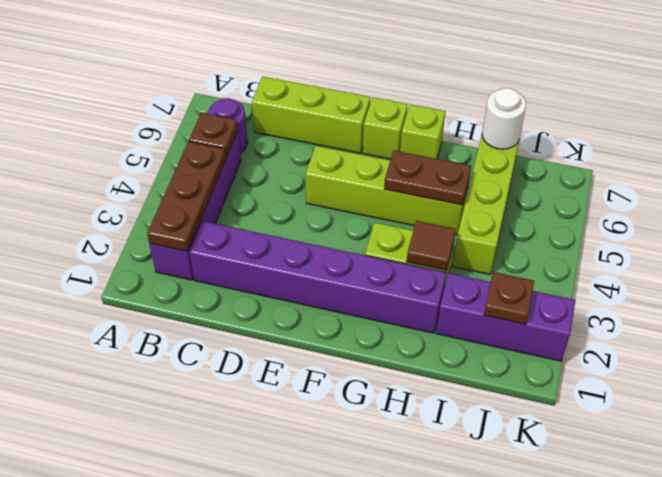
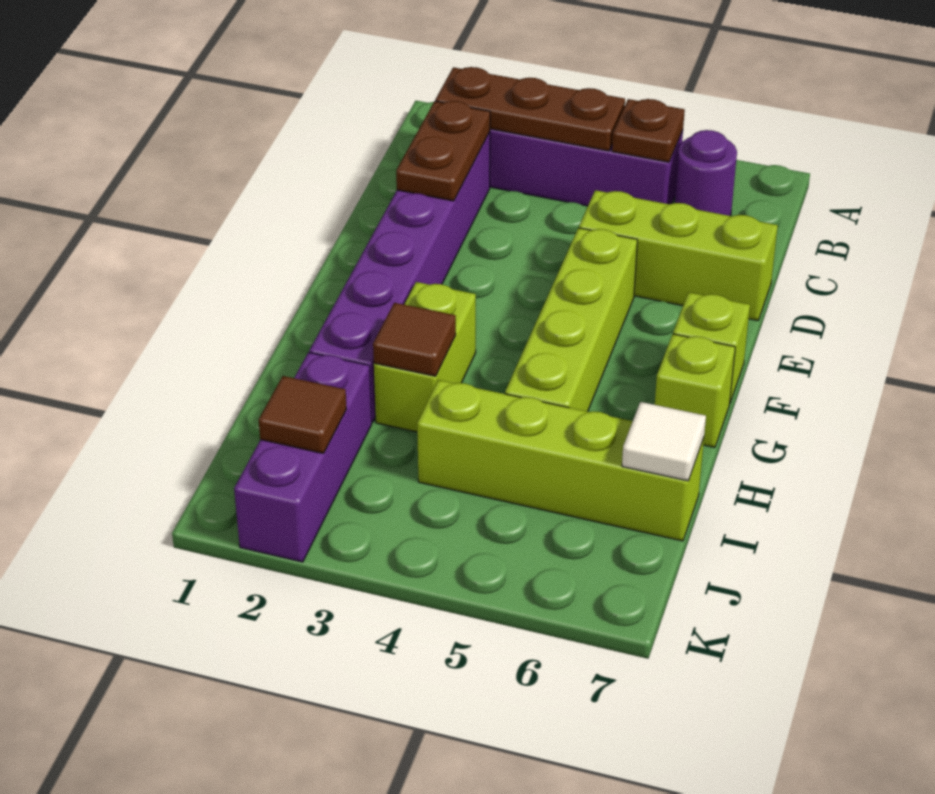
lime brick C7:E7 level 1 -> lime brick D5:D7 level 1
brown plate G5:H5 level 2 -> brown plate C2:D2 level 2
white round brick I7 level 2 -> white tile I7 level 2
brown plate J2 level 2 -> brown tile J2 level 2

